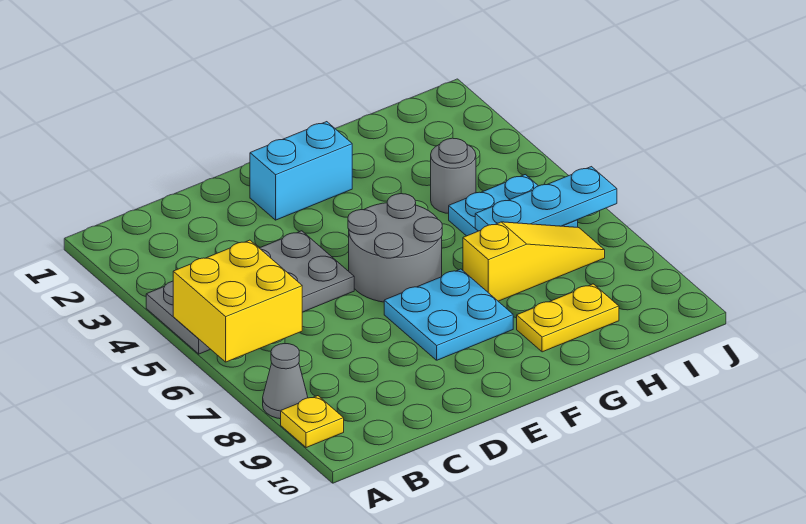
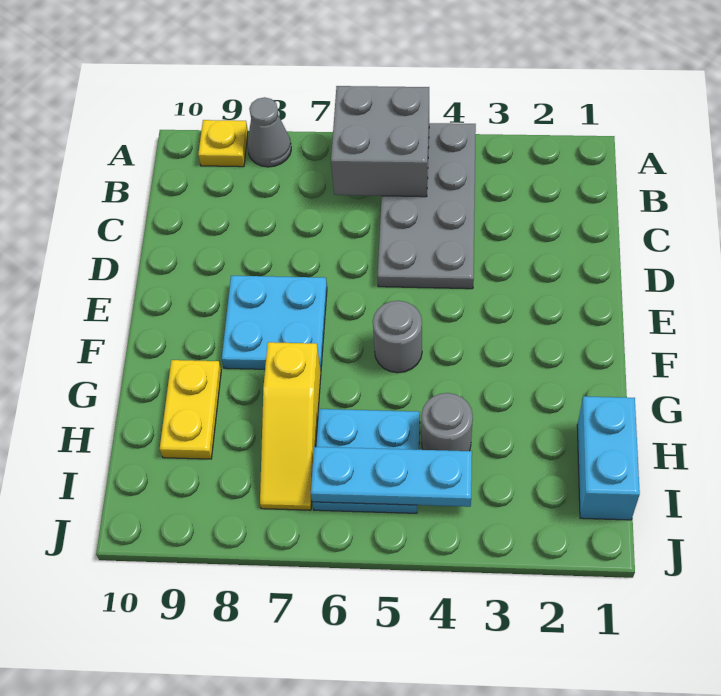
yellow brick A5:B6 level 2 -> grey brick A5:B6 level 2
cyan brick E2:F2 level 1 -> cyan brick H1:I1 level 1
grey round brick E5:F6 level 1 -> grey round brick F5 level 1
cyan plate H6:J6 level 2 -> cyan plate I4:I6 level 2

